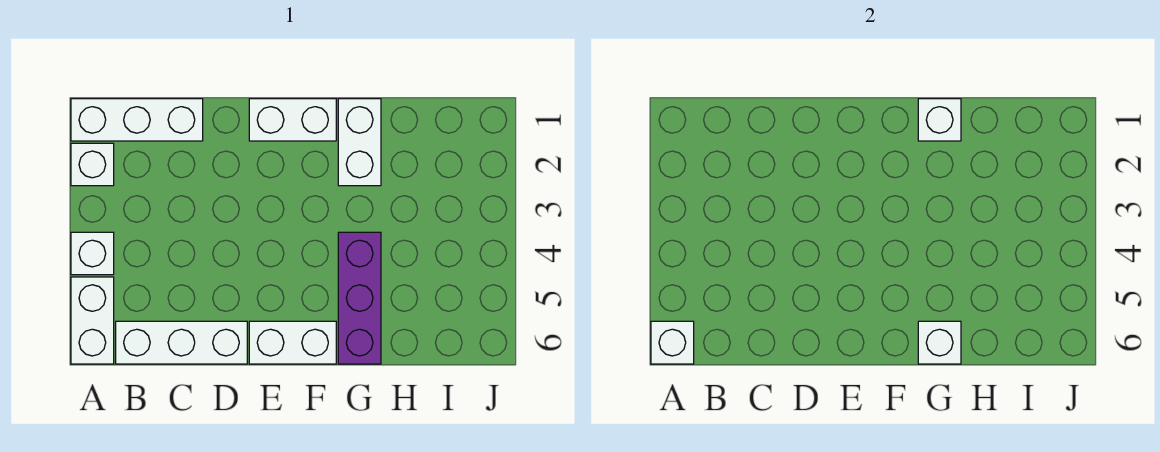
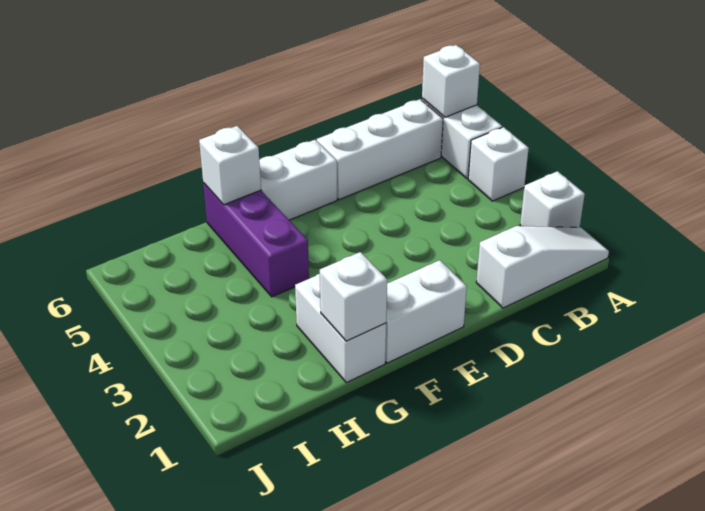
white brick A1:C1 level 1 -> white slope A1:C1 level 1 top C

